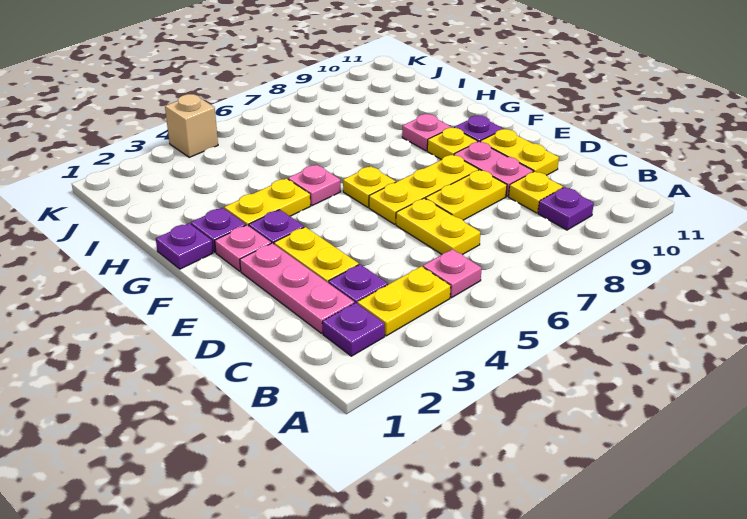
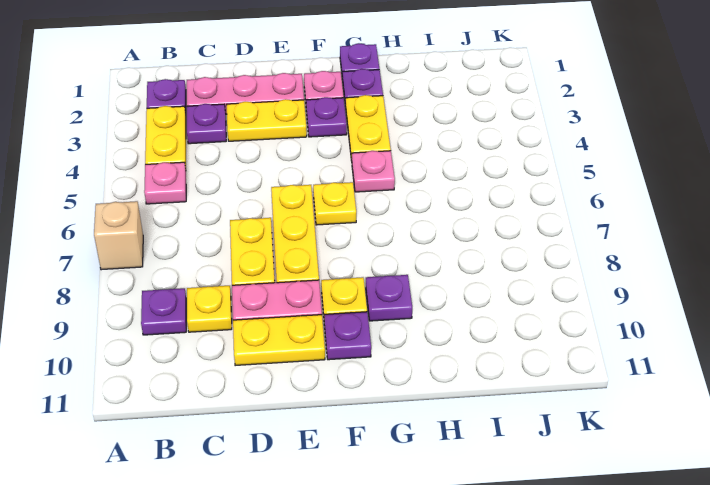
yellow plate C6:D6 level 1 -> none
pink plate G9 level 1 -> purple plate G9 level 1
tan brick K4 level 1 -> tan brick A7 level 1

